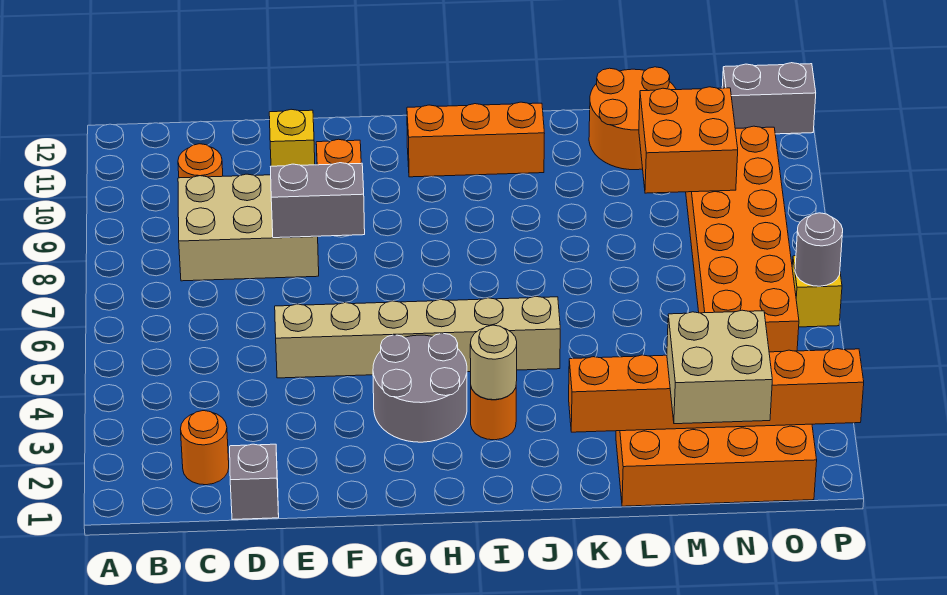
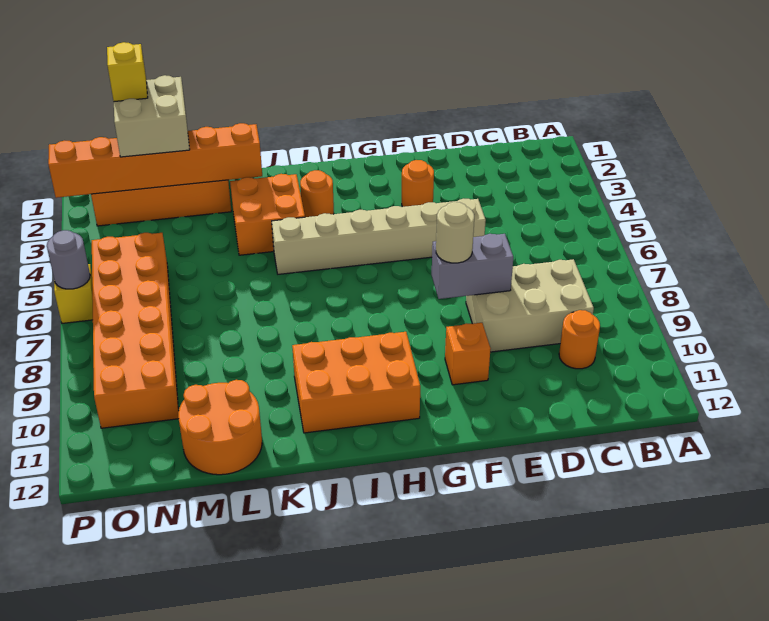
orange round brick C2 level 1 -> orange round brick F3 level 1
grey brick D1 level 1 -> none
yellow brick E11 level 1 -> yellow brick N1 level 4
grey round brick G3:H4 level 1 -> none
orange brick H11:J11 level 1 -> orange brick H10:J11 level 1
tan round brick I3 level 2 -> tan round brick F8 level 3
orange brick M9:N10 level 2 -> orange brick J3:K4 level 1
grey brick O12:P12 level 1 -> none

